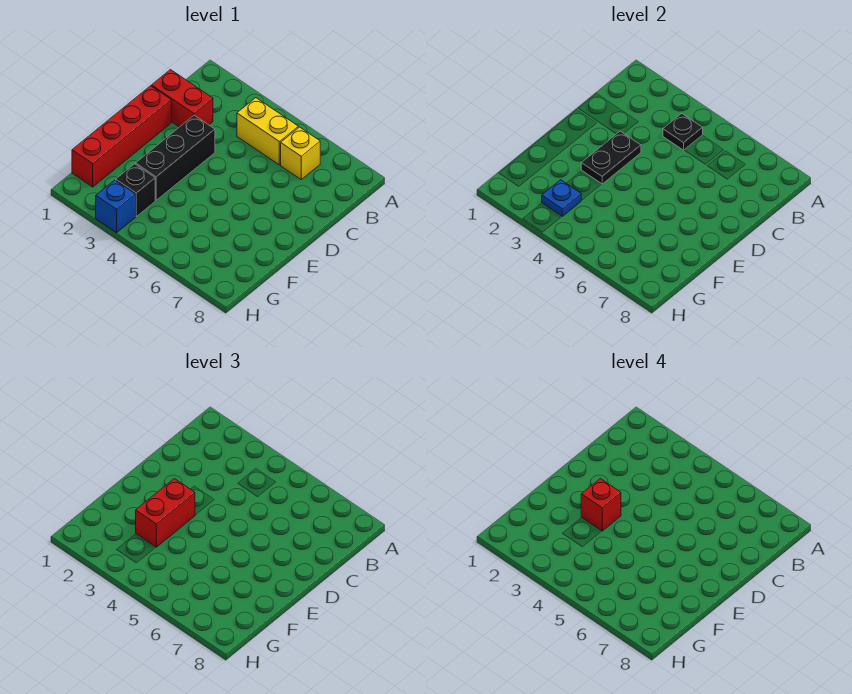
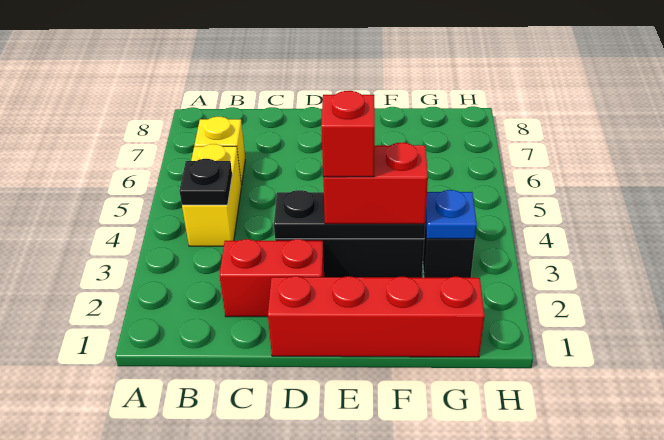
red brick C1:C2 level 1 -> red brick C2:D2 level 1
black plate D3:E3 level 2 -> black plate D3:F3 level 2
blue brick H3 level 1 -> none

